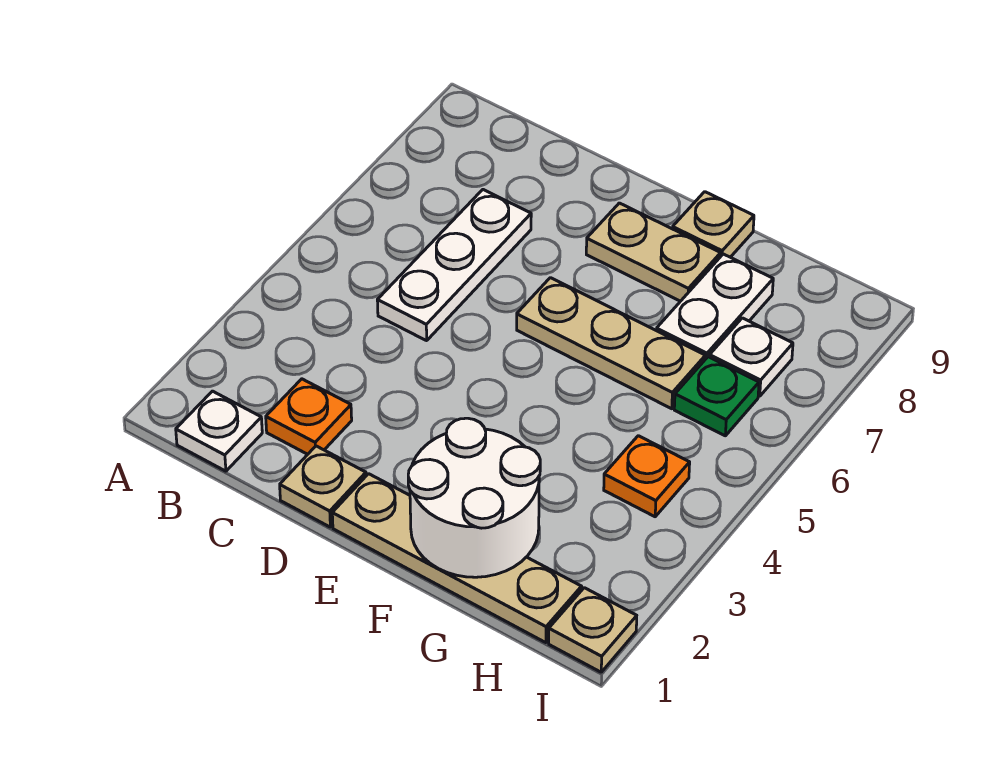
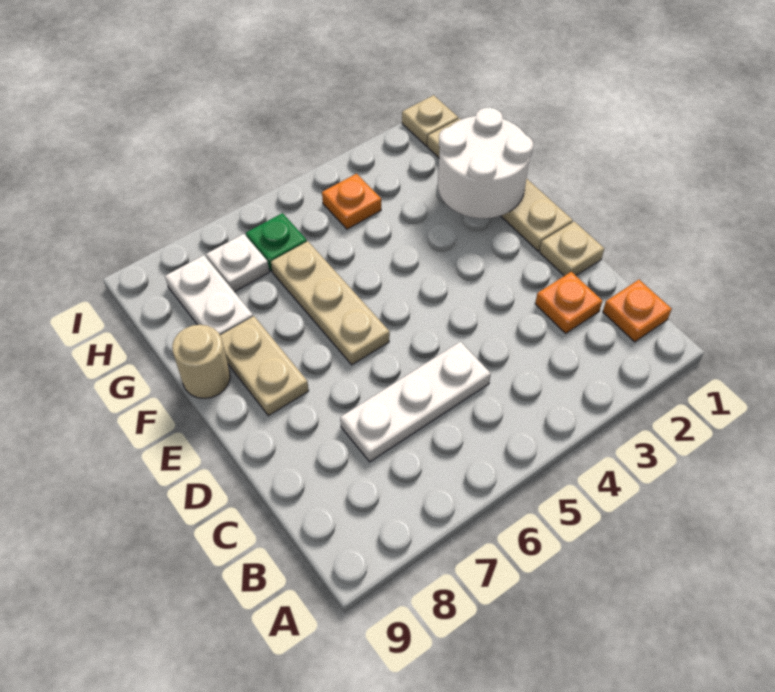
white plate B1 level 1 -> orange plate B1 level 1
tan plate F9 level 1 -> tan round brick F9 level 1
white plate G7:G8 level 1 -> white plate G8:H8 level 1

